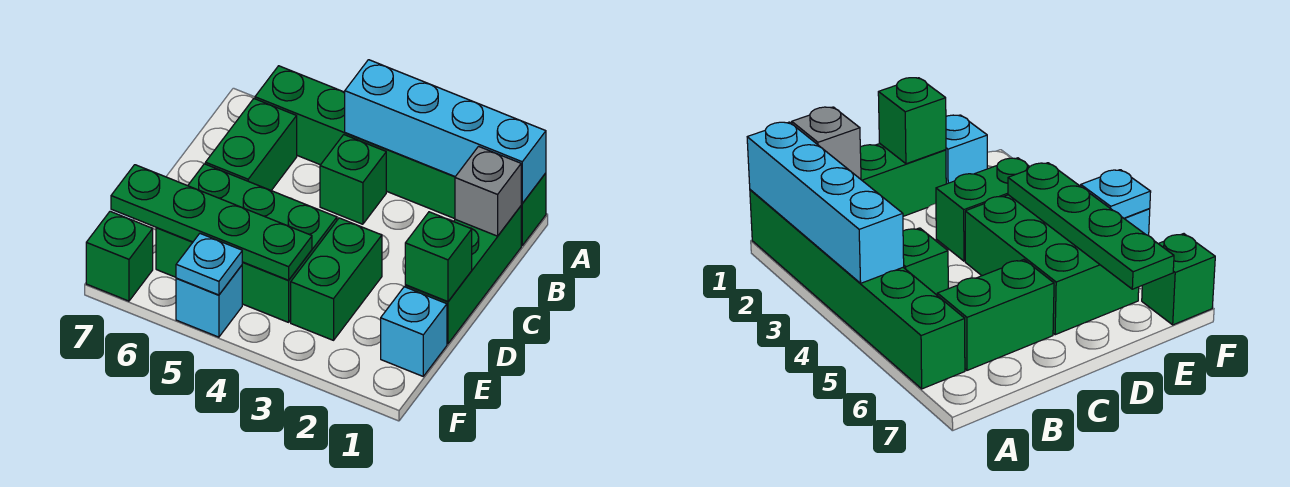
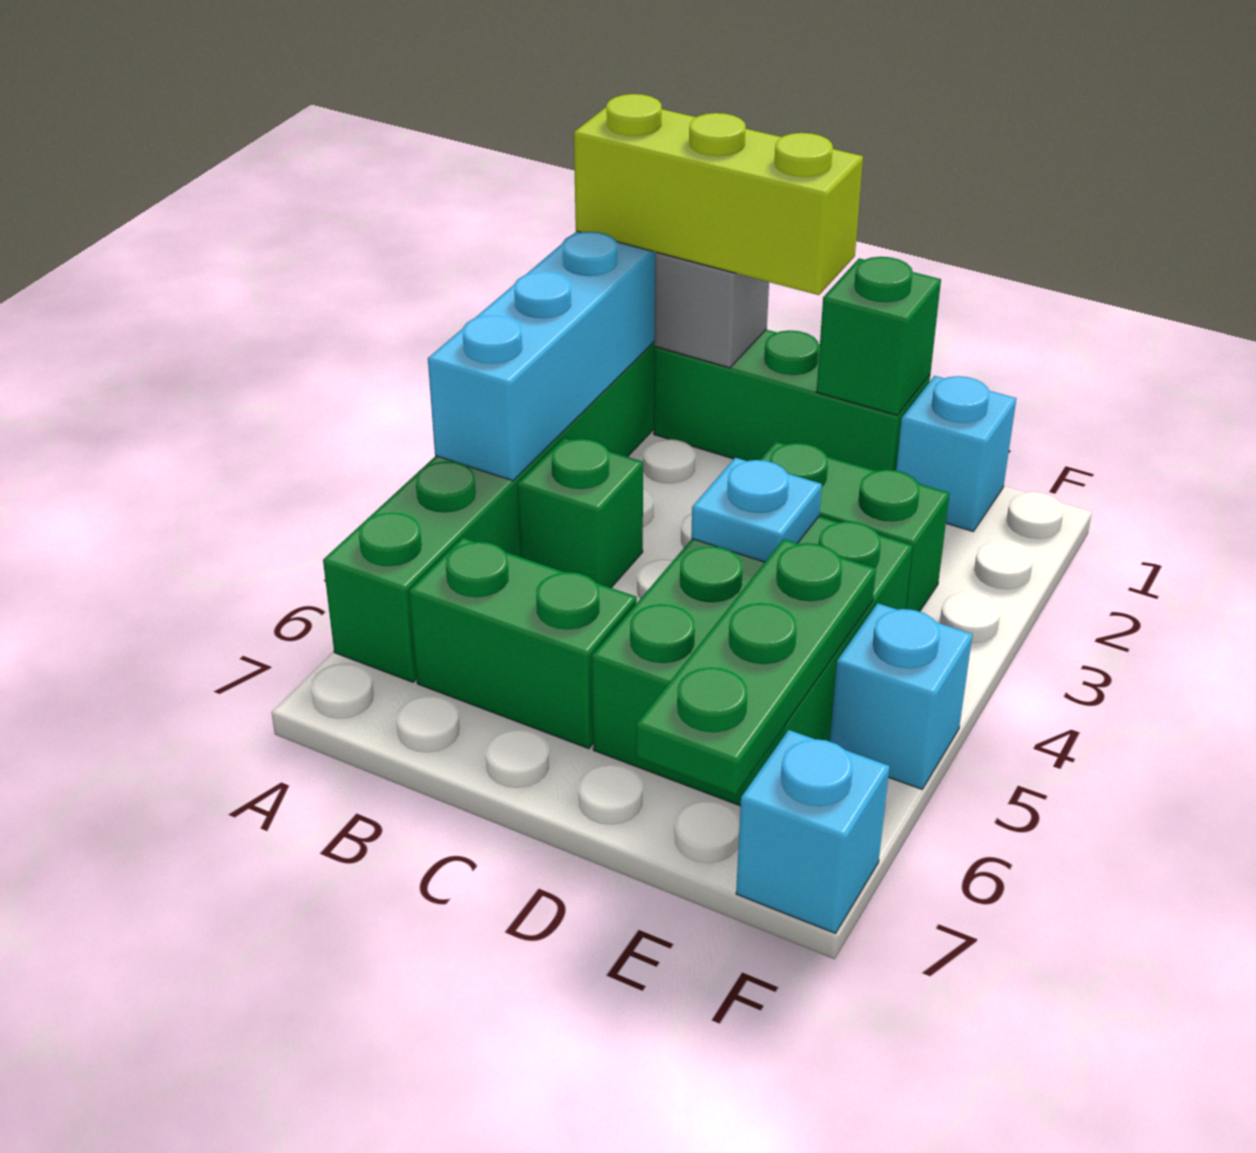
none -> lime brick A1:C1 level 3
green plate E4:E7 level 2 -> green plate E5:E7 level 2
cyan plate F5 level 2 -> cyan plate D4 level 2
green brick F7 level 1 -> cyan brick F7 level 1

